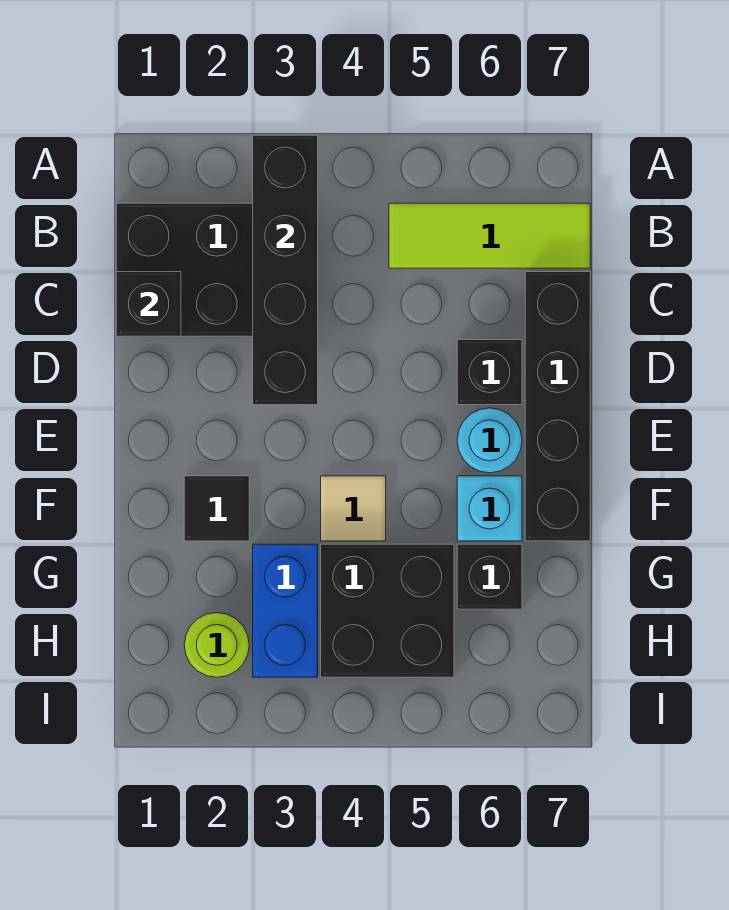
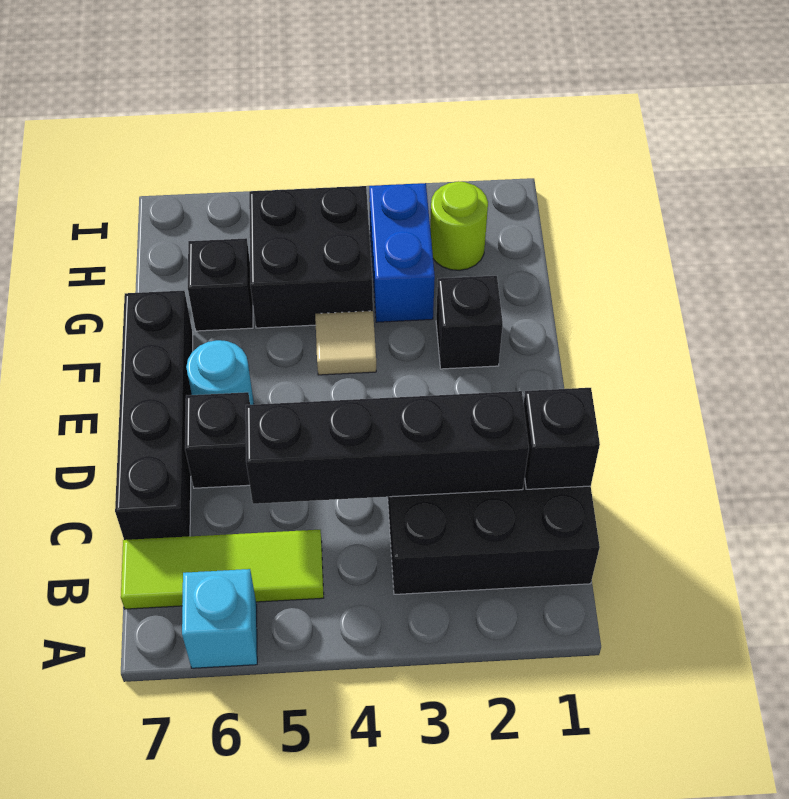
black brick A3:D3 level 2 -> black brick C2:C5 level 2
black tile F2 level 1 -> black brick F2 level 1
cyan brick F6 level 1 -> cyan brick A6 level 1

